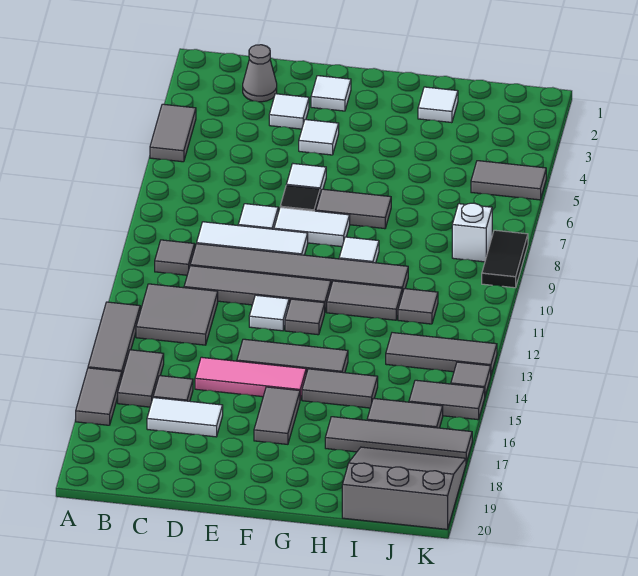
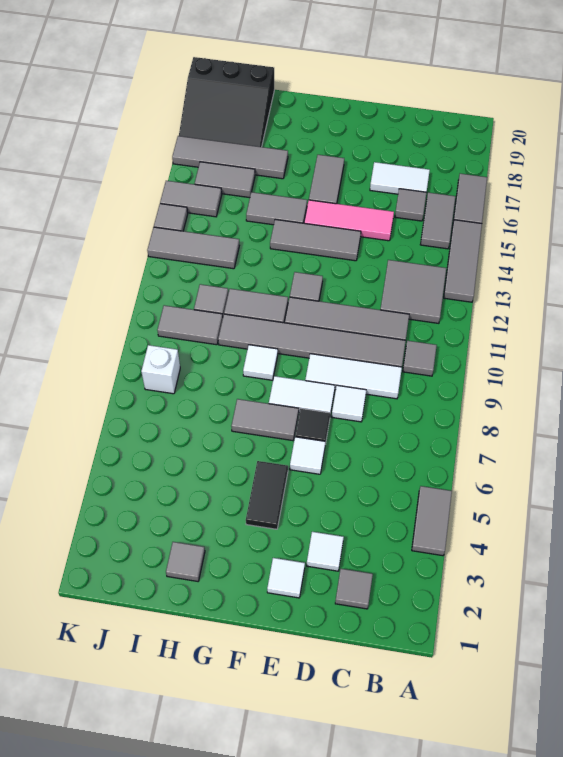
grey cone C2 level 1 -> grey tile C2 level 1
white tile E4 level 1 -> none
white tile E12 level 1 -> none
white tile H2 level 1 -> grey tile H2 level 1
grey slope I18:K20 level 1 top 20 -> black slope I18:K20 level 1 top 20
grey tile J5:K5 level 1 -> grey tile I10:J10 level 1
black tile K8:K9 level 1 -> black tile F4:F5 level 1

